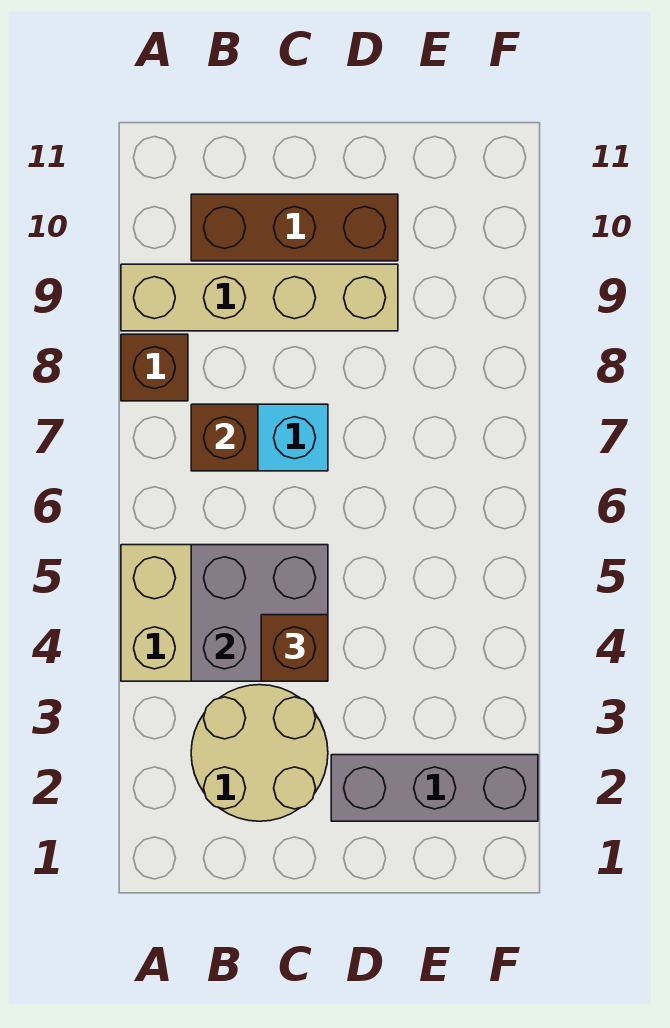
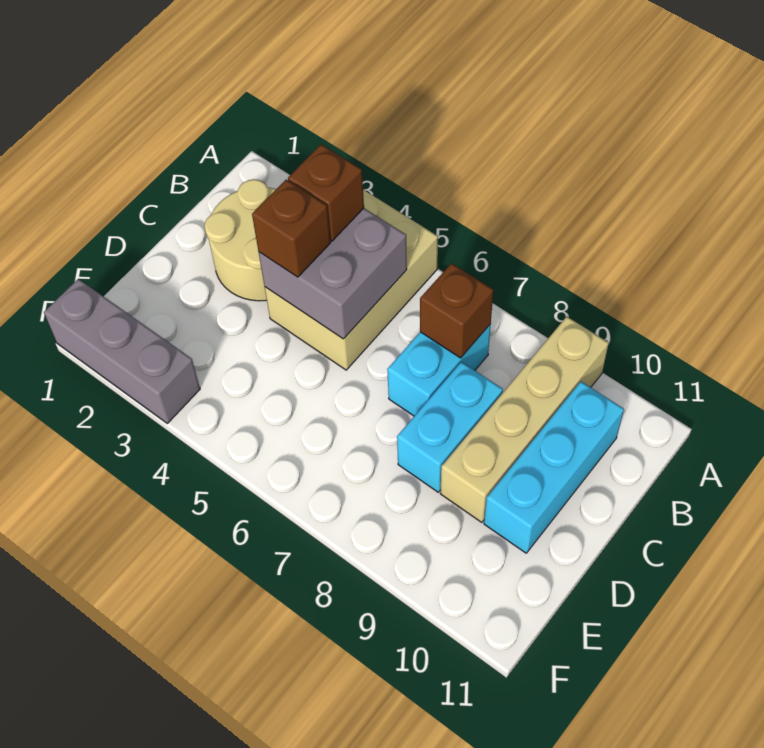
brown brick A8 level 1 -> brown brick B4 level 3
brown brick B10:D10 level 1 -> cyan brick B10:D10 level 1
none -> cyan brick C8:D8 level 1
grey brick D2:F2 level 1 -> grey brick F1:F3 level 1

